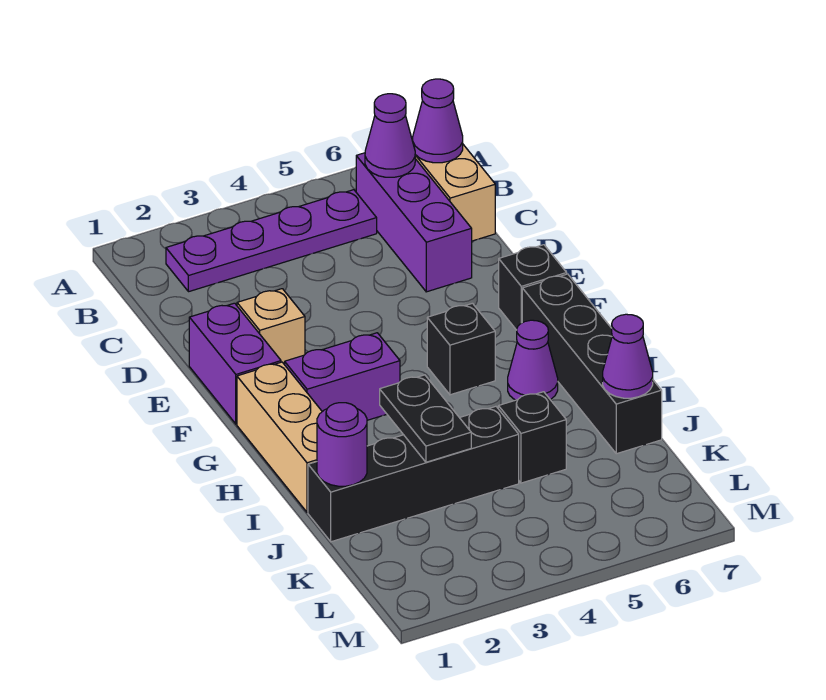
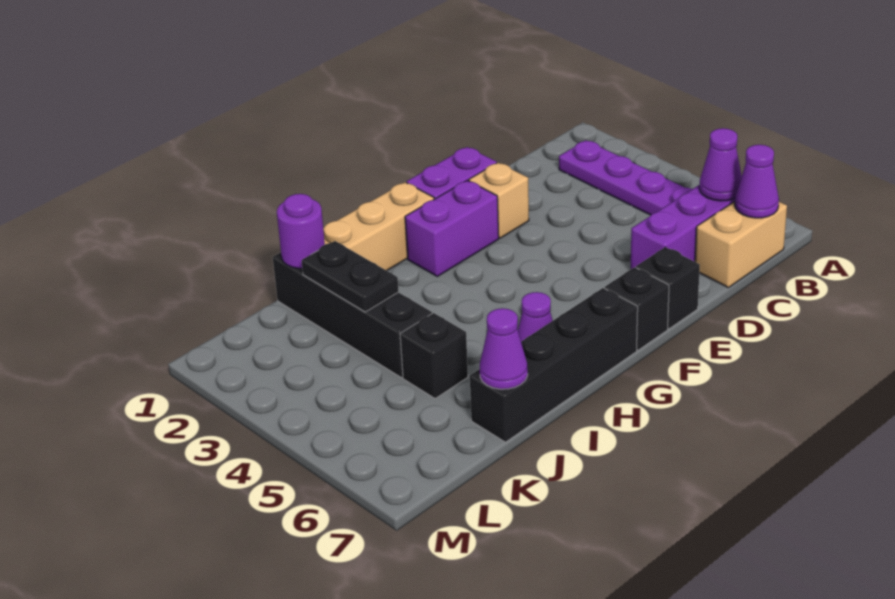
purple brick G2:G3 level 1 -> purple brick F2:G2 level 1
black brick G5 level 1 -> black brick E7 level 1
black plate I3:J3 level 2 -> black plate J2:J3 level 2

